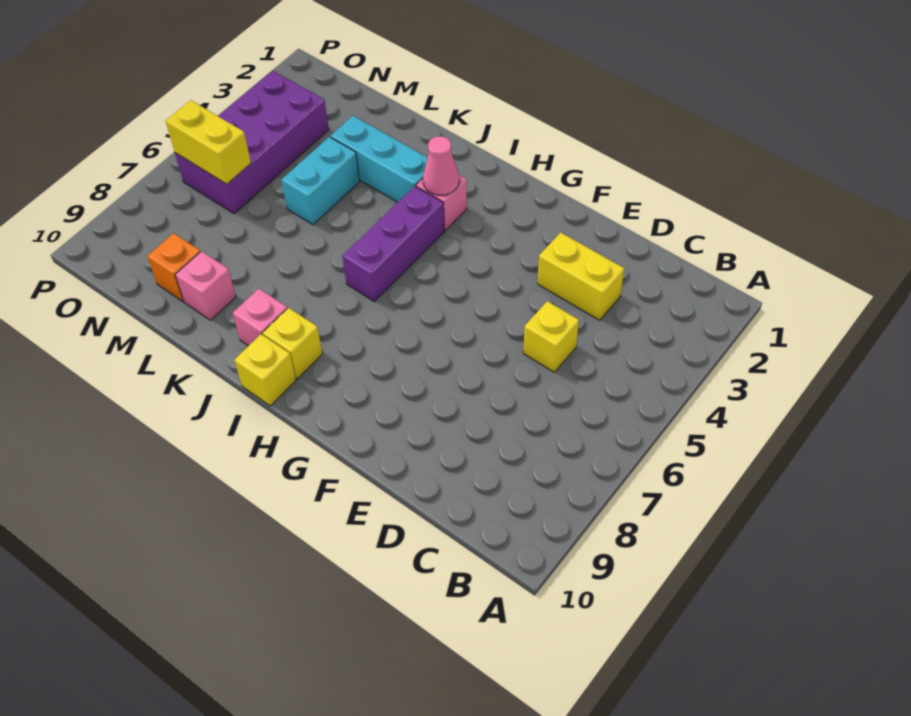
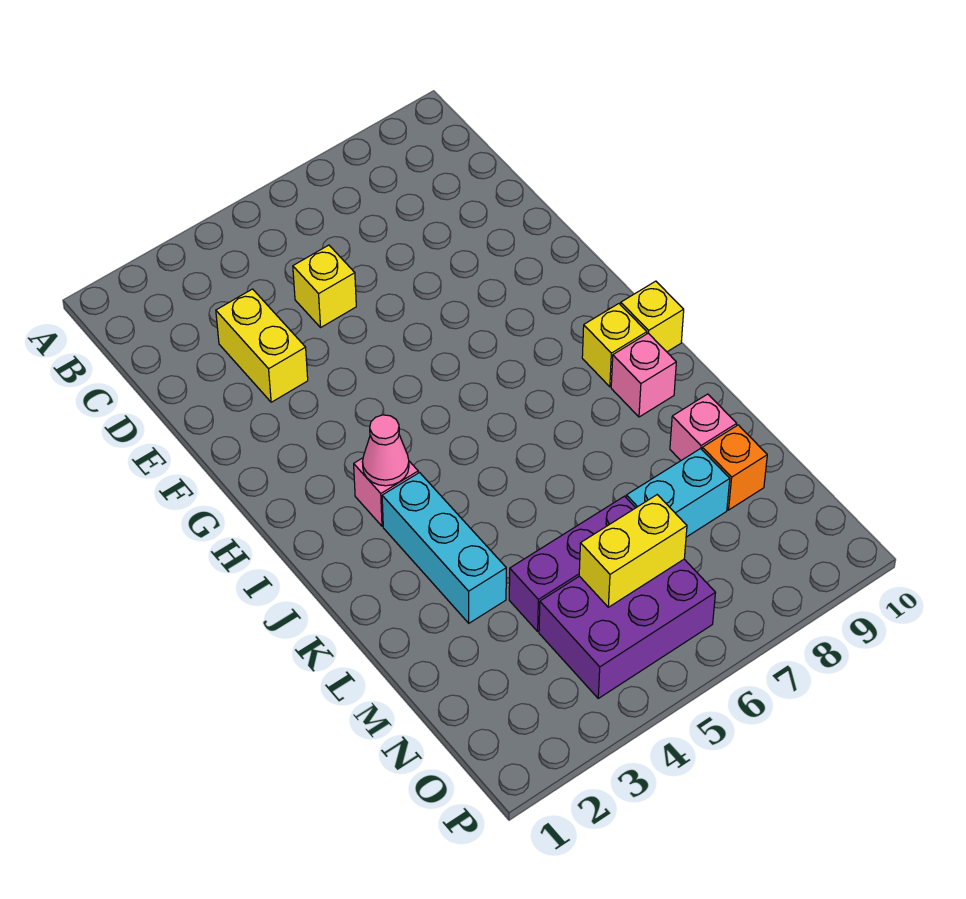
purple brick I4:I6 level 1 -> purple brick M4:M6 level 1
cyan brick L4:L5 level 1 -> cyan brick M7:M8 level 1
purple brick N3:O6 level 1 -> purple brick N4:O6 level 1
yellow brick N6:O6 level 2 -> yellow brick N5:N6 level 2

